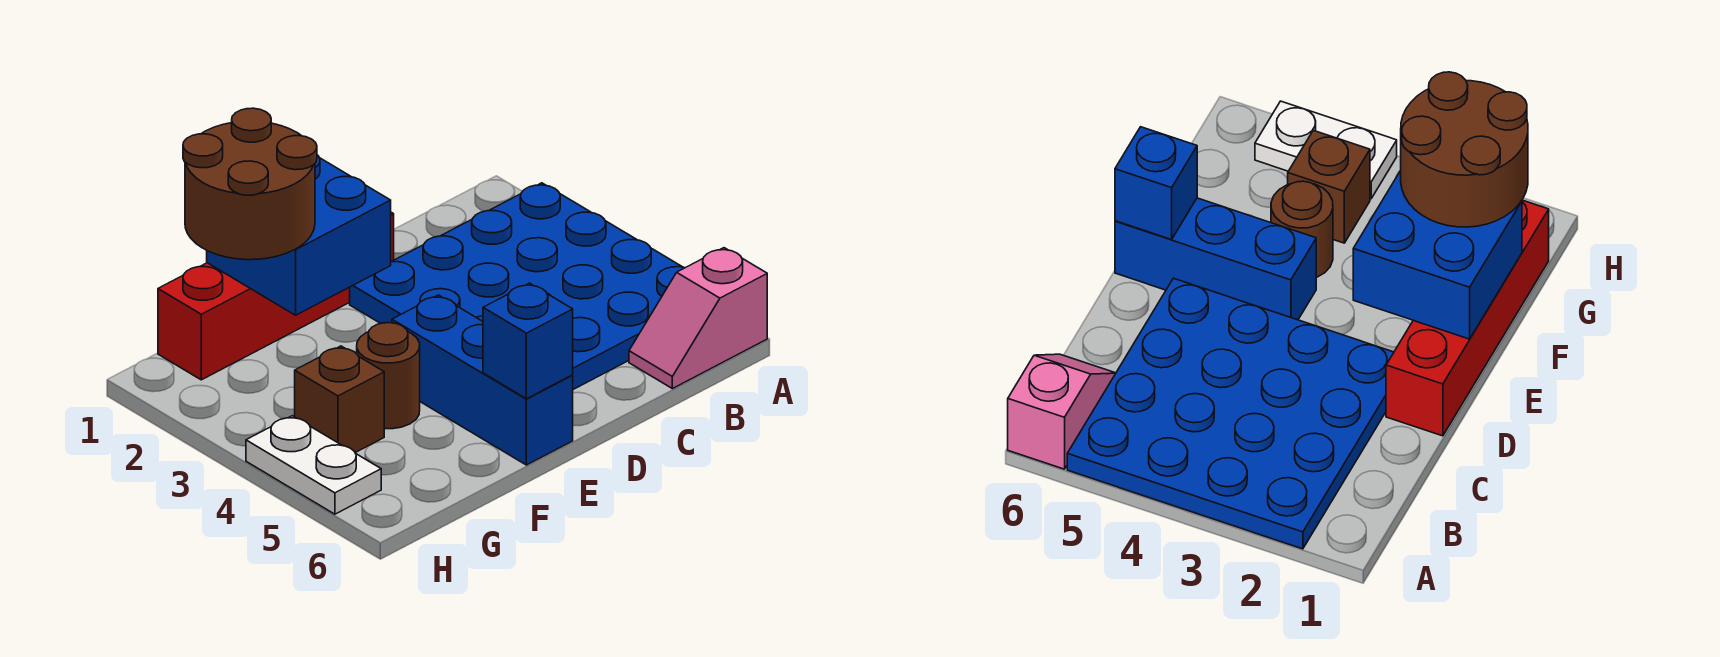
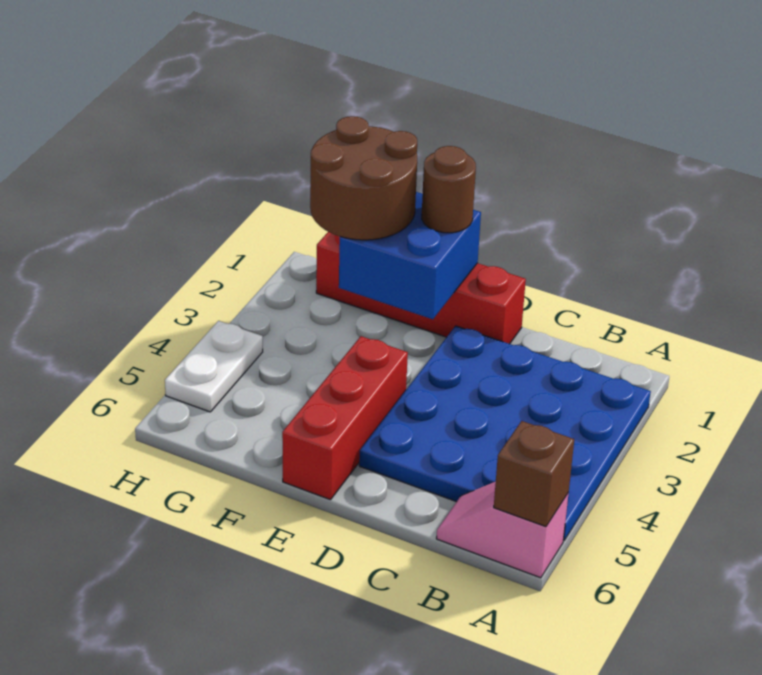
blue brick E4:E6 level 1 -> red brick E4:E6 level 1
blue brick E6 level 2 -> none
brown round brick F4 level 1 -> brown round brick E1 level 3
brown brick G4 level 1 -> brown brick A6 level 2

